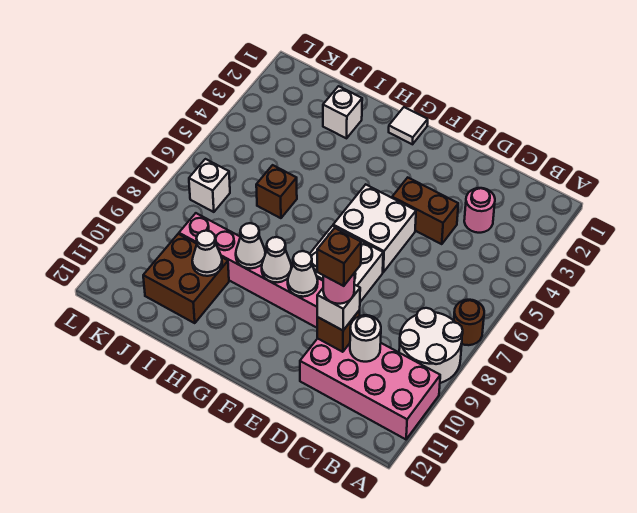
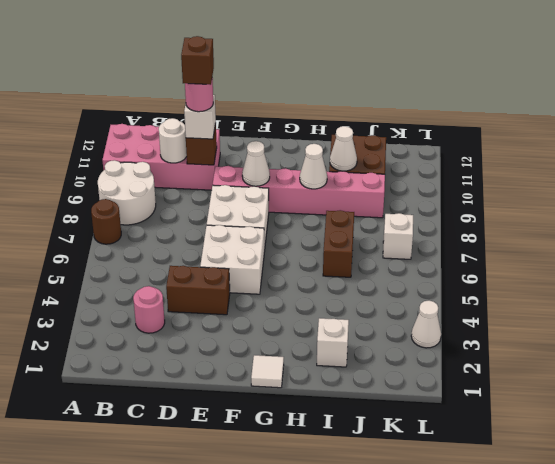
white cone G9 level 2 -> white cone L3 level 1
brown brick I6 level 1 -> brown brick I6:I7 level 1

